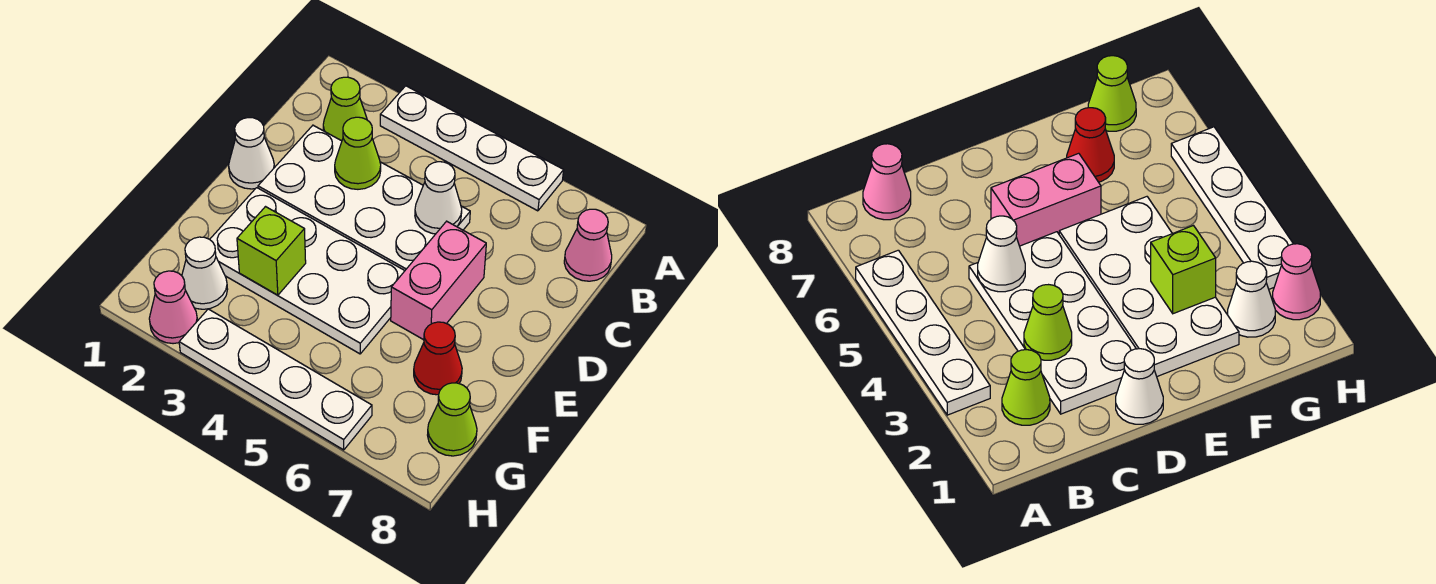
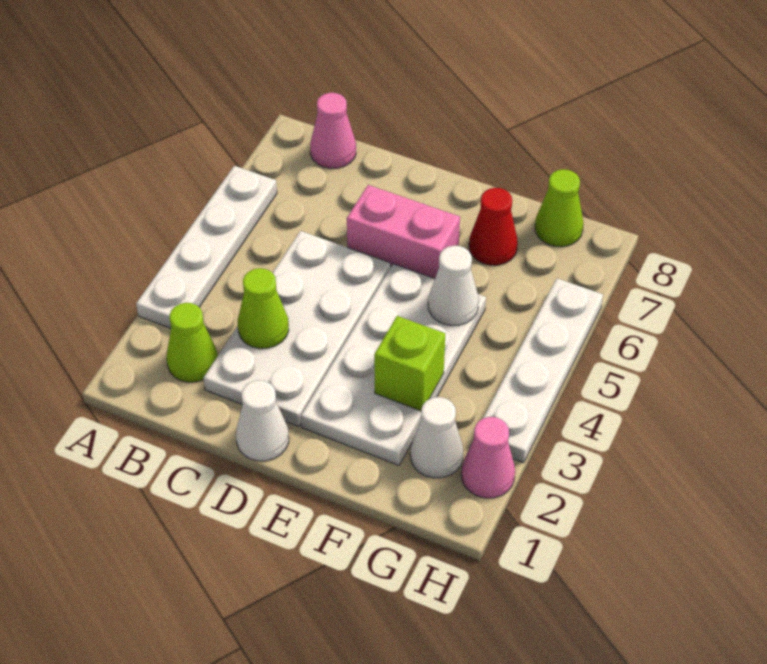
white cone C5 level 2 -> white cone F5 level 2

